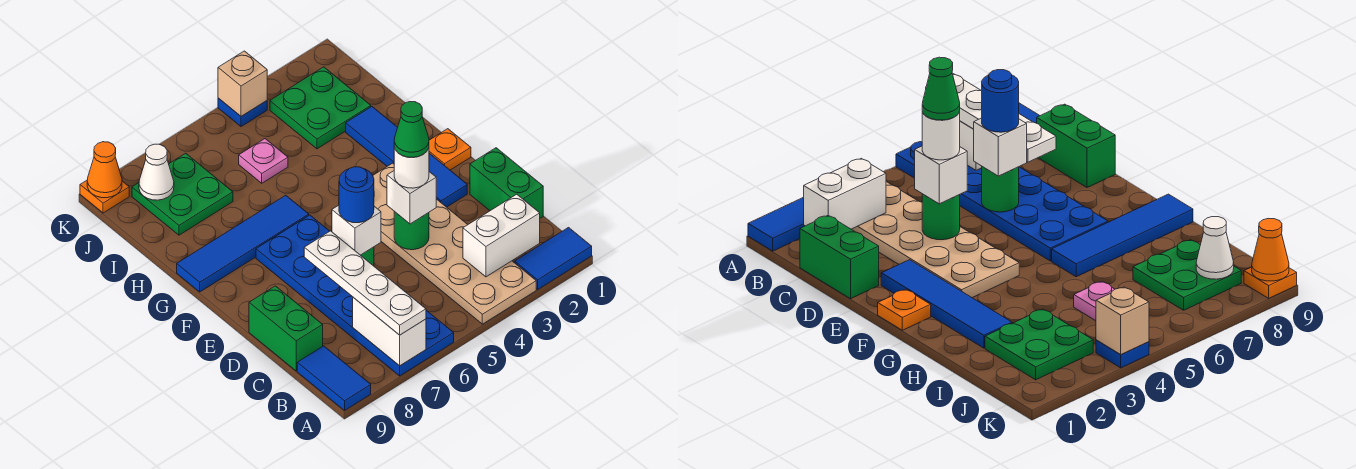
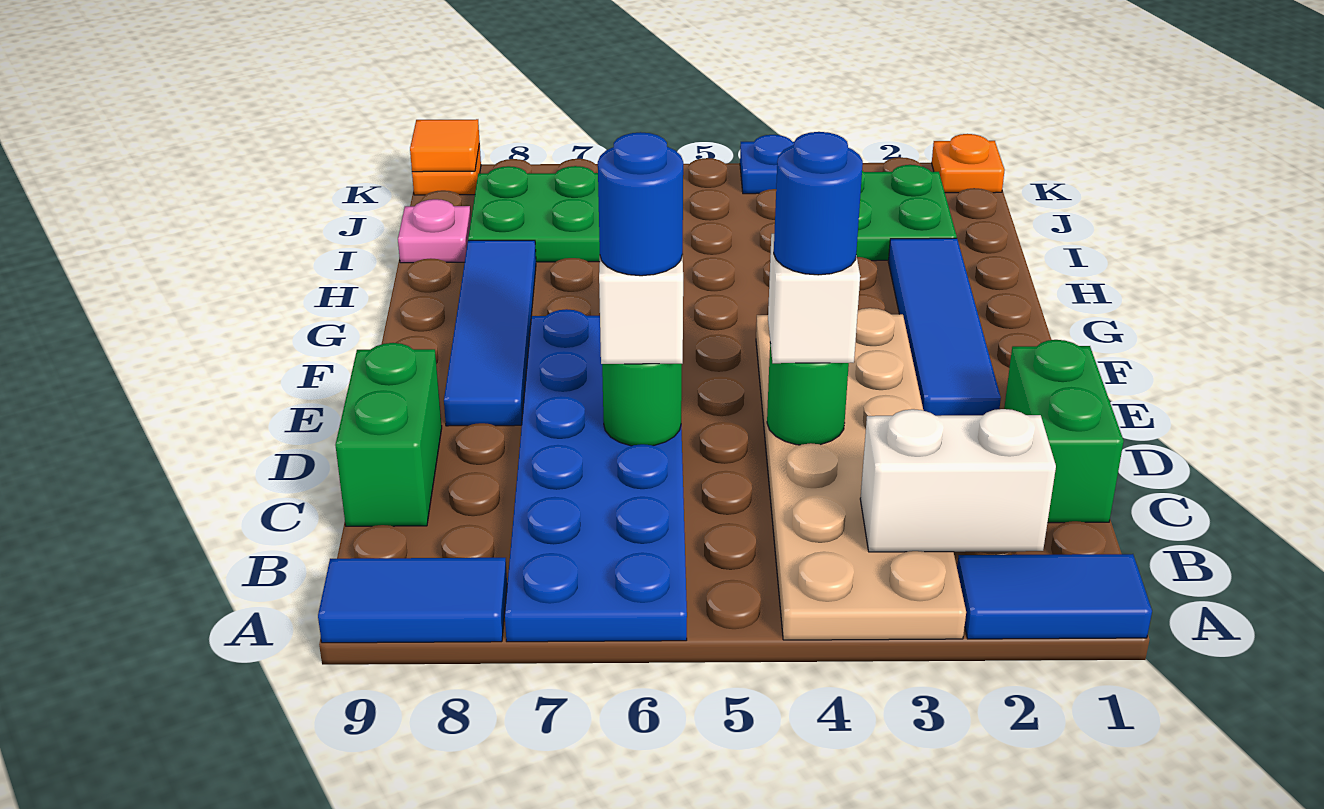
white brick A7:B7 level 2 -> none
white plate A7:D7 level 3 -> none
blue tile A9:B9 level 1 -> blue tile A8:A9 level 1
white round brick D4 level 4 -> blue round brick D4 level 4
green cone D4 level 5 -> none
orange plate F1 level 1 -> orange plate K1 level 1
blue tile G6:G9 level 1 -> blue tile E8:H8 level 1
pink plate I5 level 1 -> pink plate I9 level 1
white cone J8 level 2 -> none
tan brick K4 level 2 -> none
orange cone K9 level 2 -> orange tile K9 level 2

